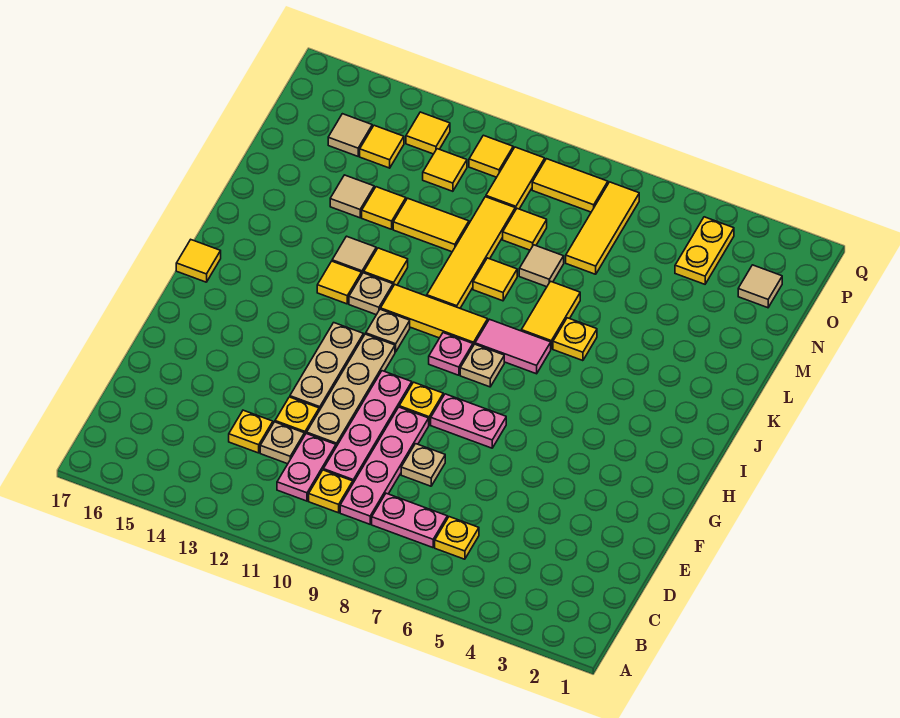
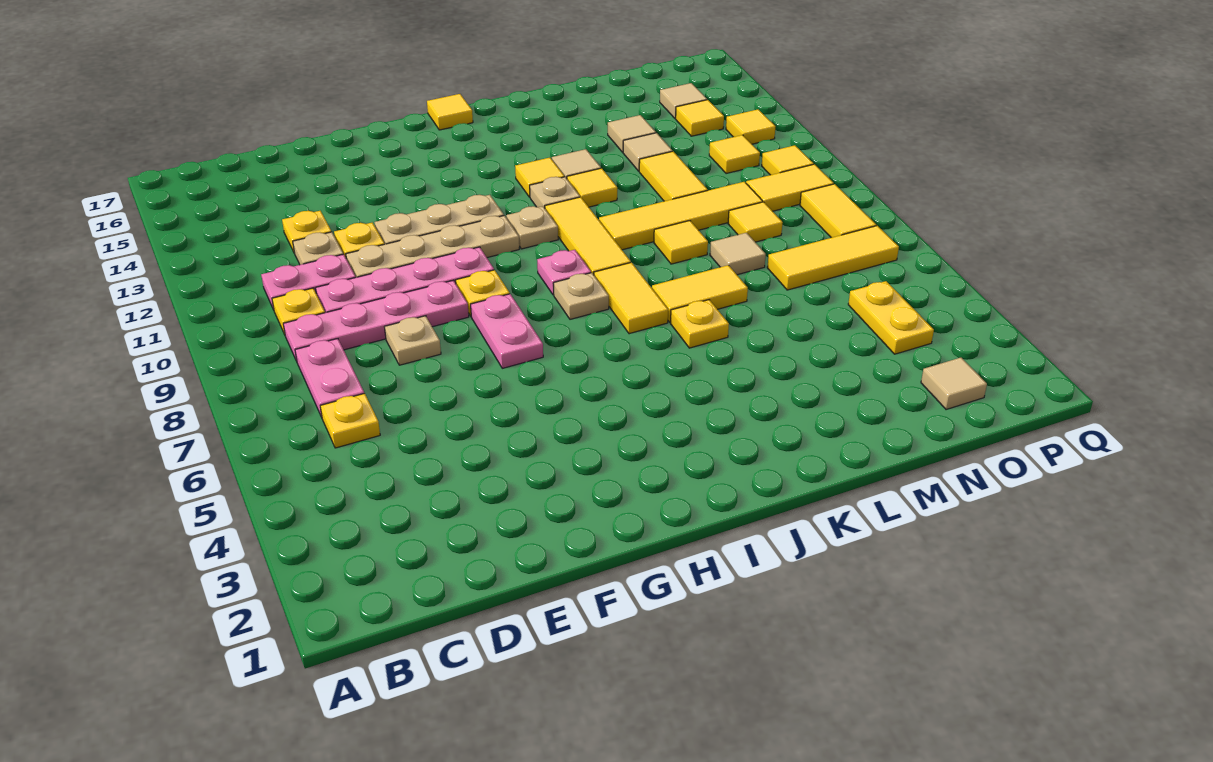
pink tile J7:J8 level 1 -> yellow tile J7:J8 level 1
yellow tile M13 level 1 -> tan tile M13 level 1
yellow plate O4:P4 level 1 -> yellow plate O4:O5 level 1

